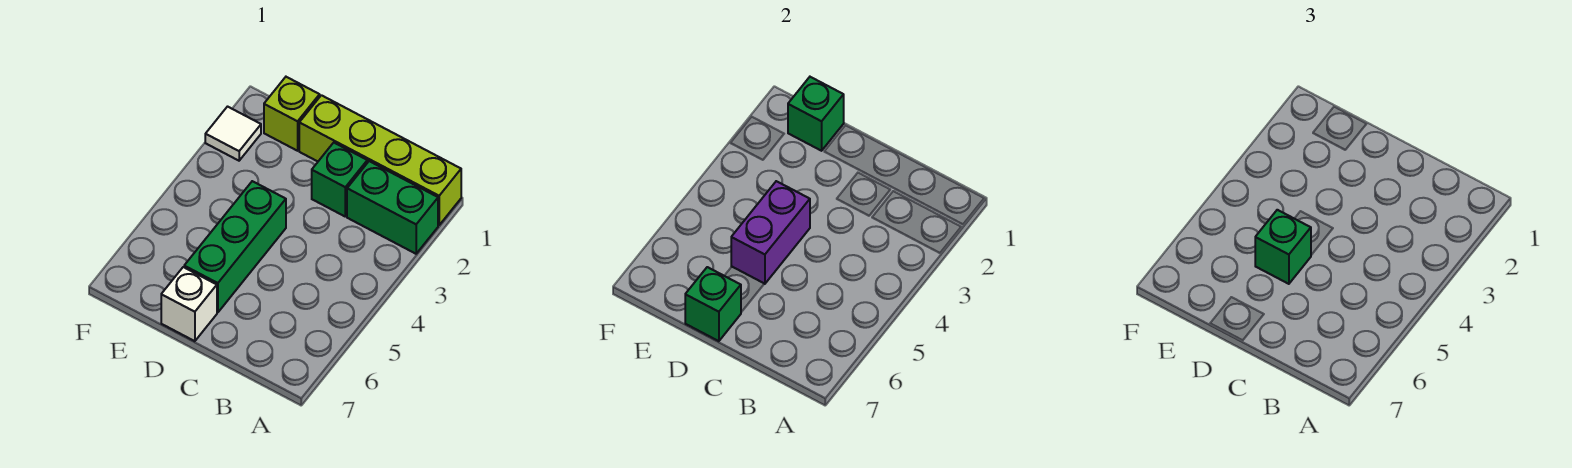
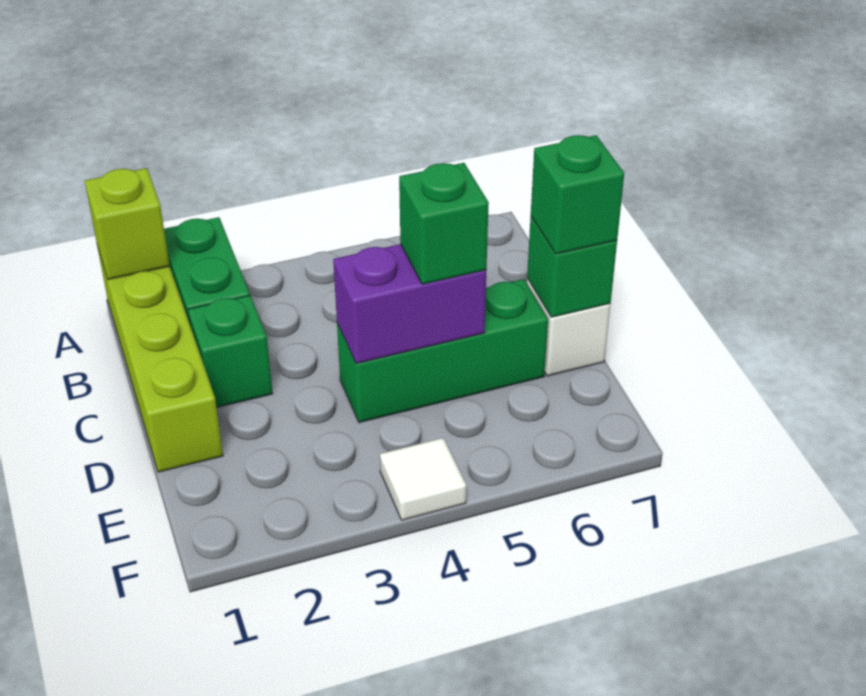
lime brick E1 level 1 -> lime brick A1 level 2
green brick E1 level 2 -> green brick D7 level 3
white tile F2 level 1 -> white tile F4 level 1

